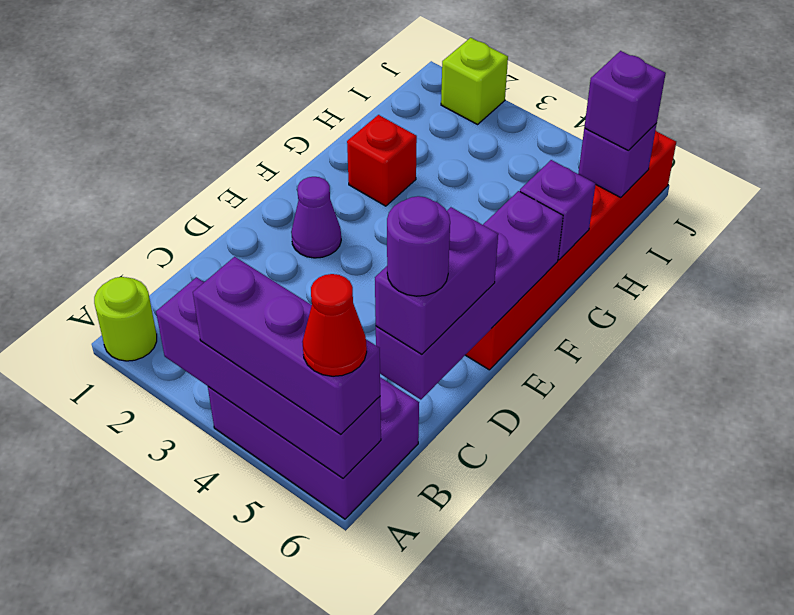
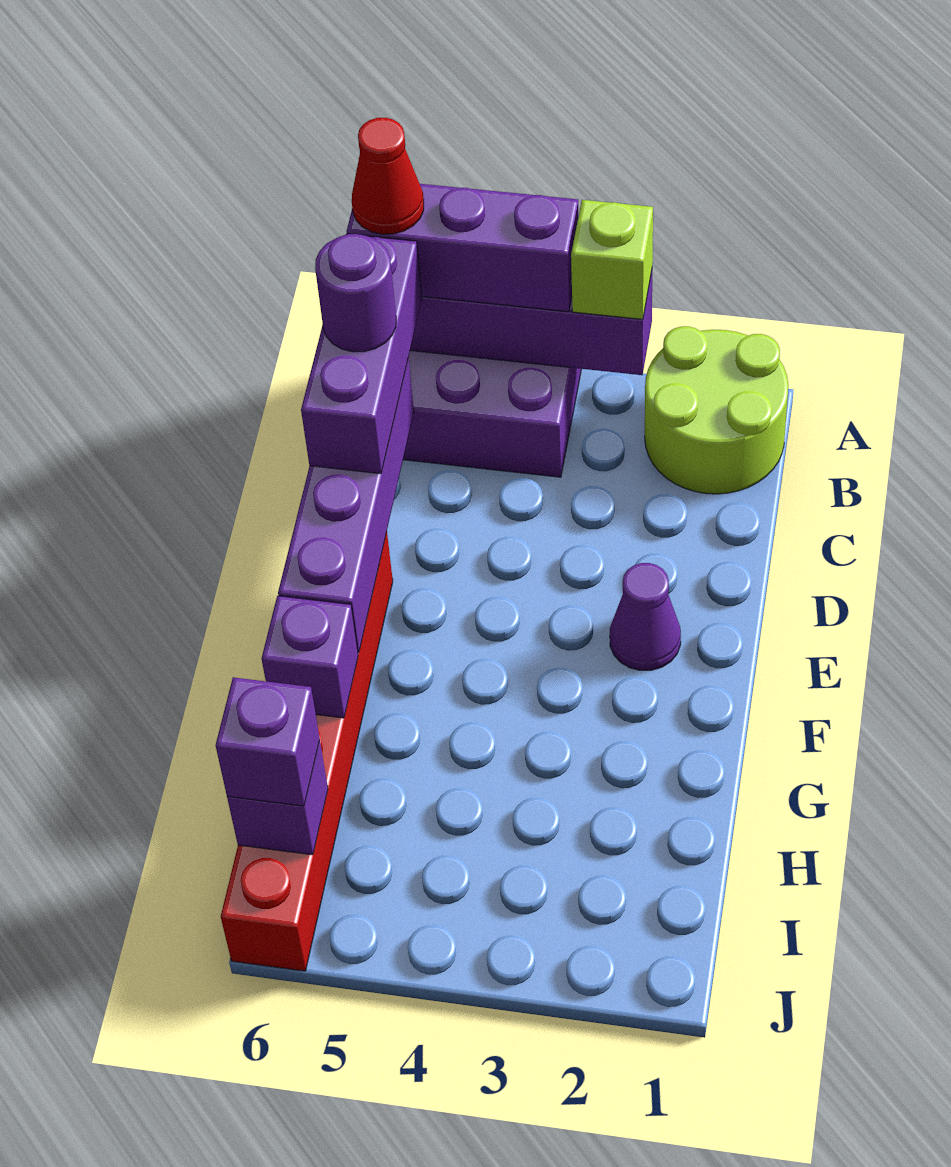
lime round brick A1 level 1 -> lime round brick A1:B2 level 1
purple brick C6:D6 level 3 -> purple brick B6:D6 level 3
red brick G2 level 1 -> none
lime brick J2 level 1 -> lime brick A3 level 3

